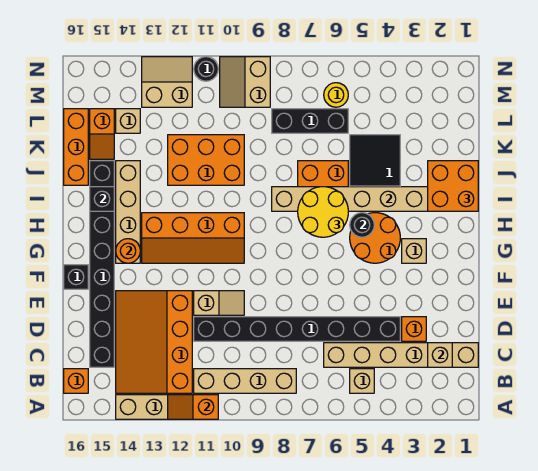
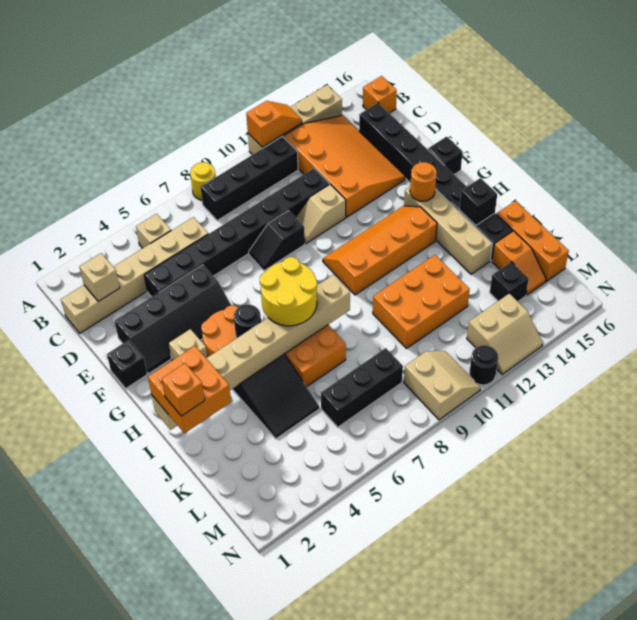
tan brick B8:B11 level 1 -> black brick B8:B11 level 1
orange brick D3 level 1 -> orange brick J1 level 4
none -> black slope E2:F5 level 1 top E
none -> black slope E8:E9 level 1 top 9
none -> black brick F1 level 1
orange slope K15:L15 level 1 top L -> orange slope K15:L15 level 1 top K
tan brick L14 level 1 -> black brick L14 level 1
yellow round brick M6 level 1 -> yellow round brick A8 level 1

